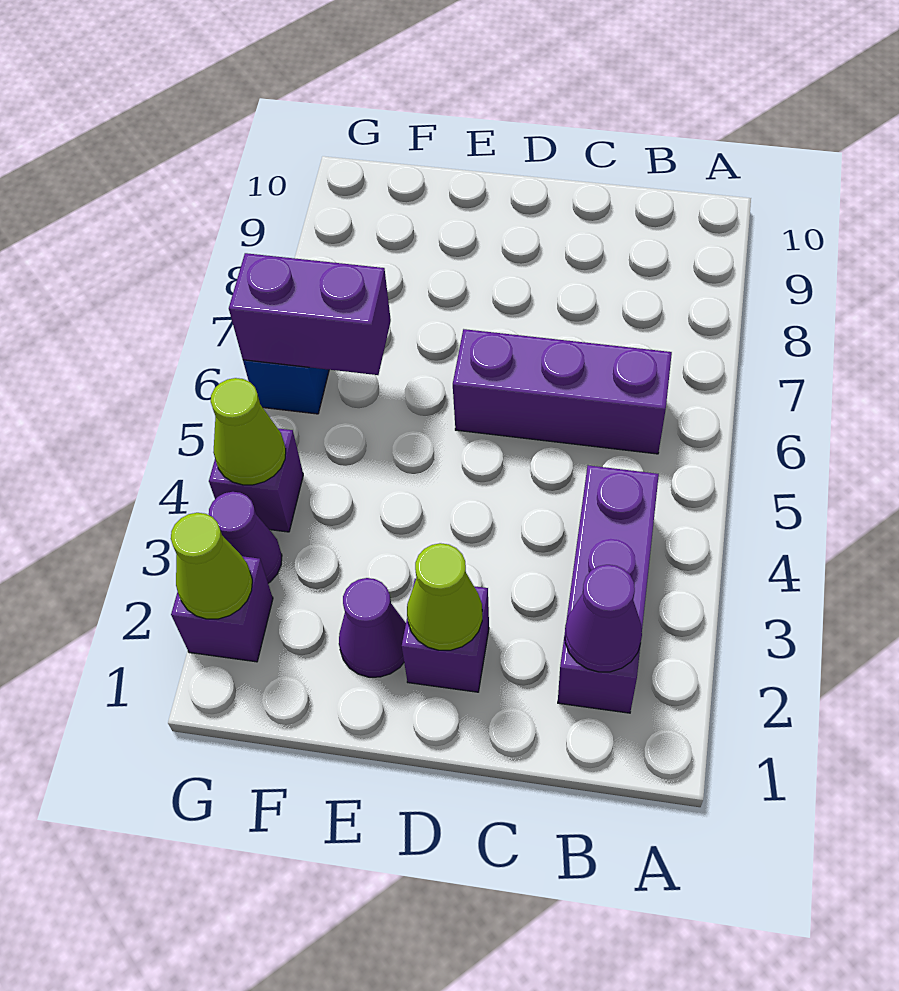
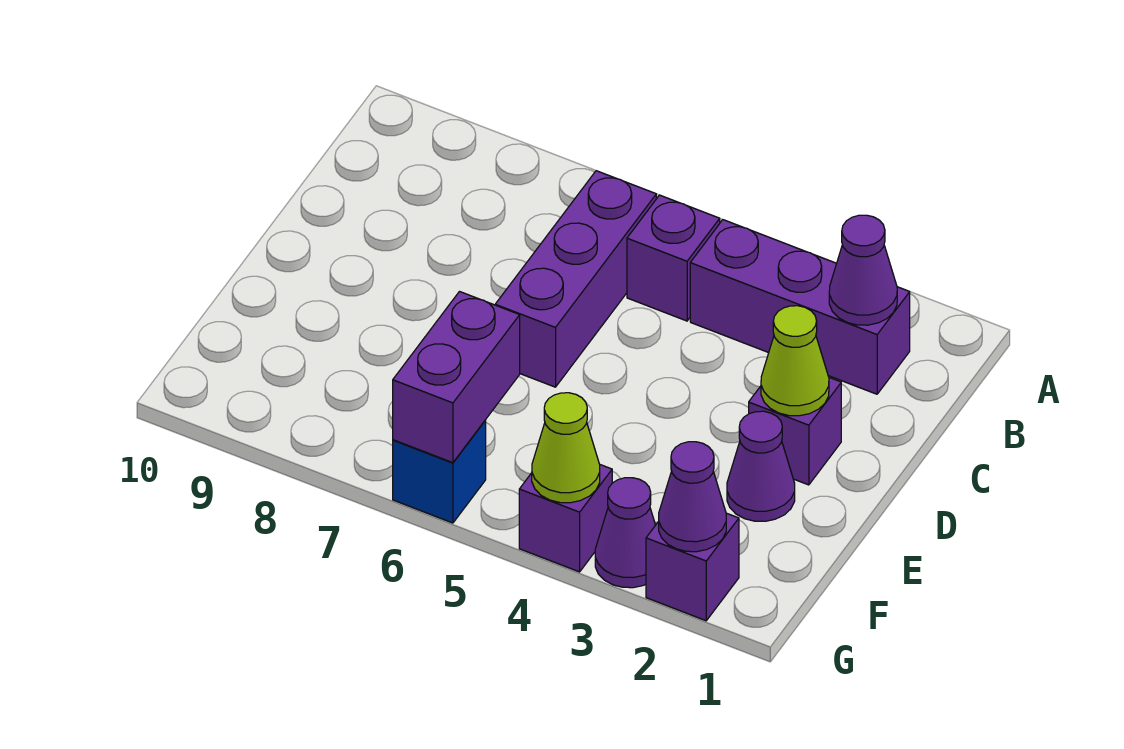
none -> purple brick B5 level 1
lime cone G2 level 2 -> purple cone G2 level 2

